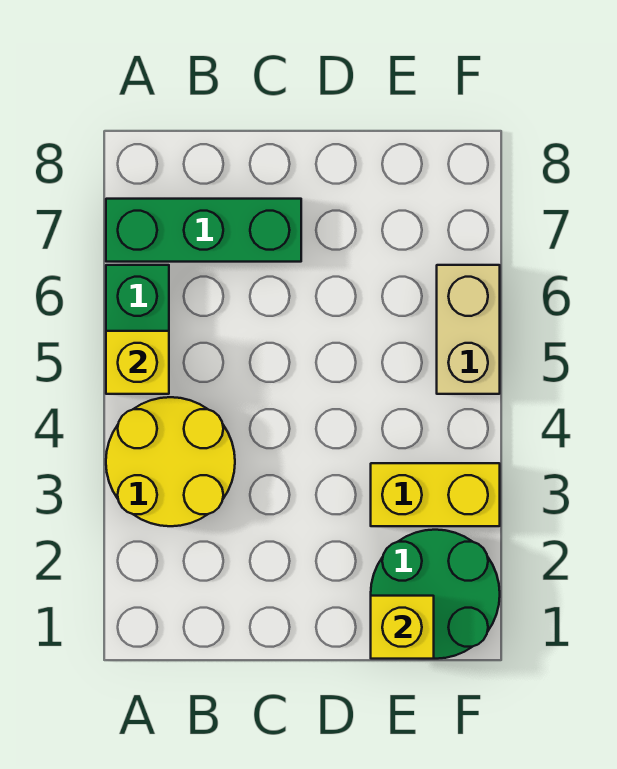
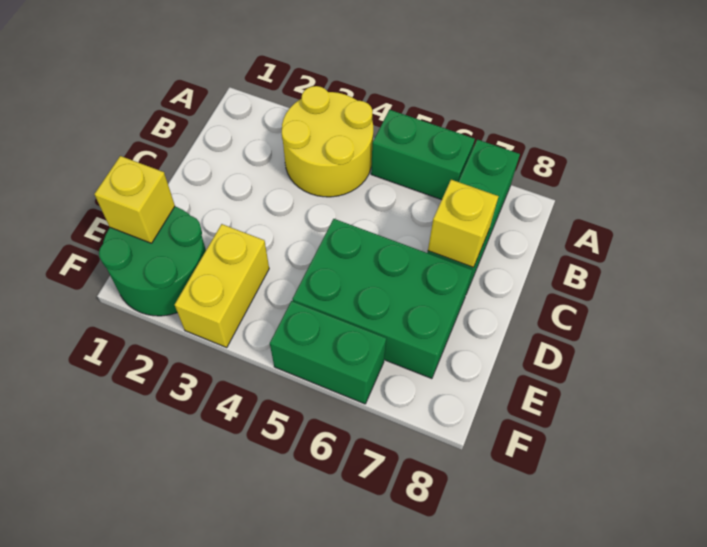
yellow brick A5 level 2 -> yellow brick C7 level 2
none -> green brick D5:E7 level 1
tan brick F5:F6 level 1 -> green brick F5:F6 level 1

